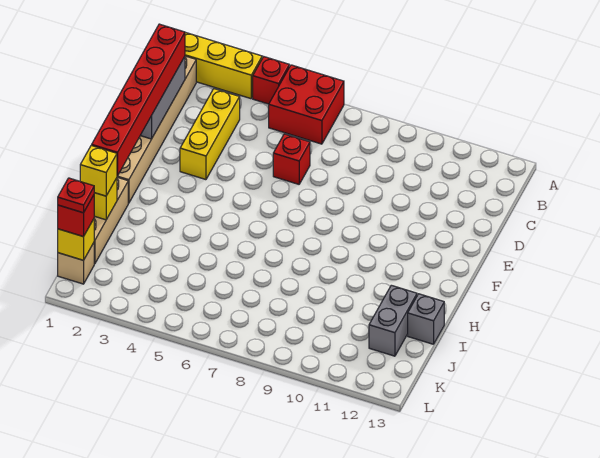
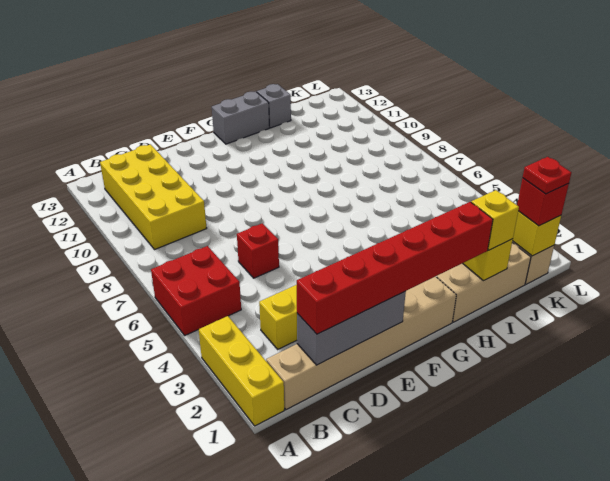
red brick A4 level 1 -> none
none -> yellow brick B9:C12 level 1
grey brick I12:J12 level 1 -> grey brick G13:H13 level 1

